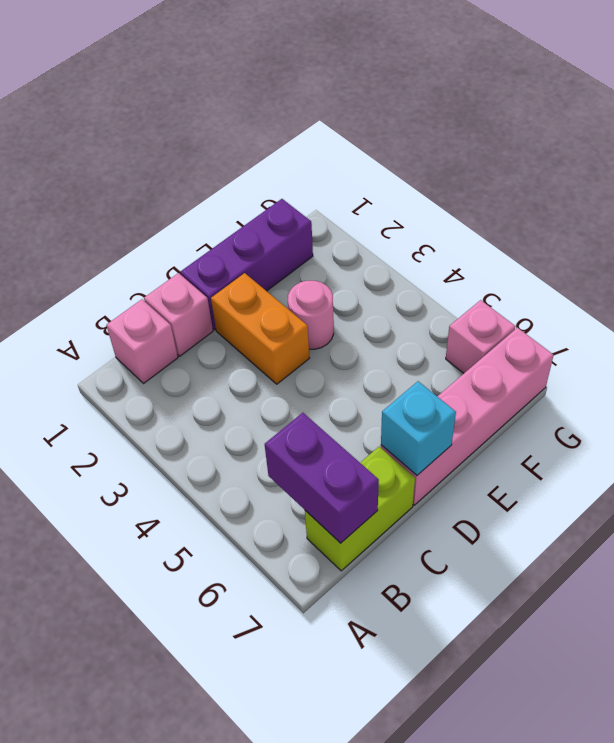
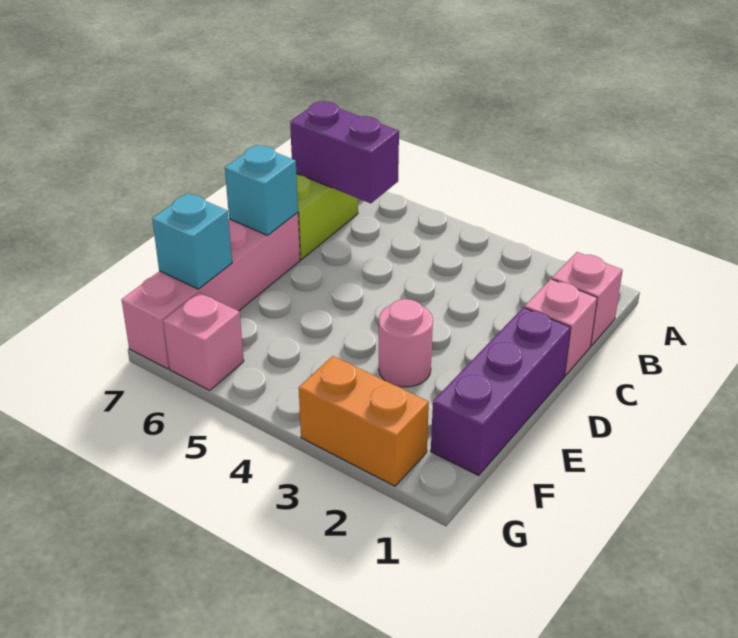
orange brick D2:D3 level 1 -> orange brick G2:G3 level 1
none -> cyan brick F7 level 2

